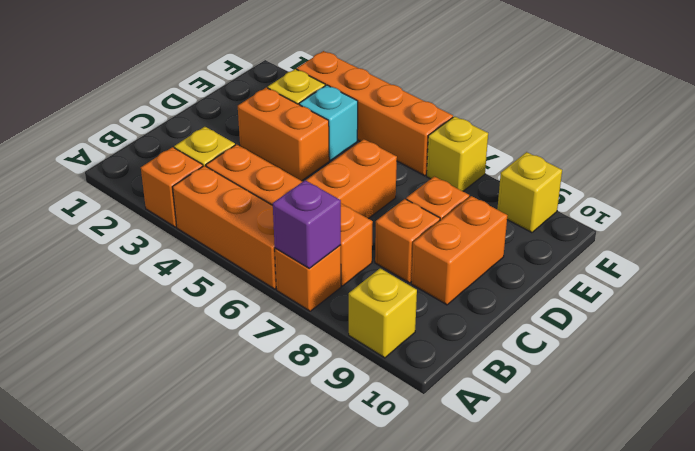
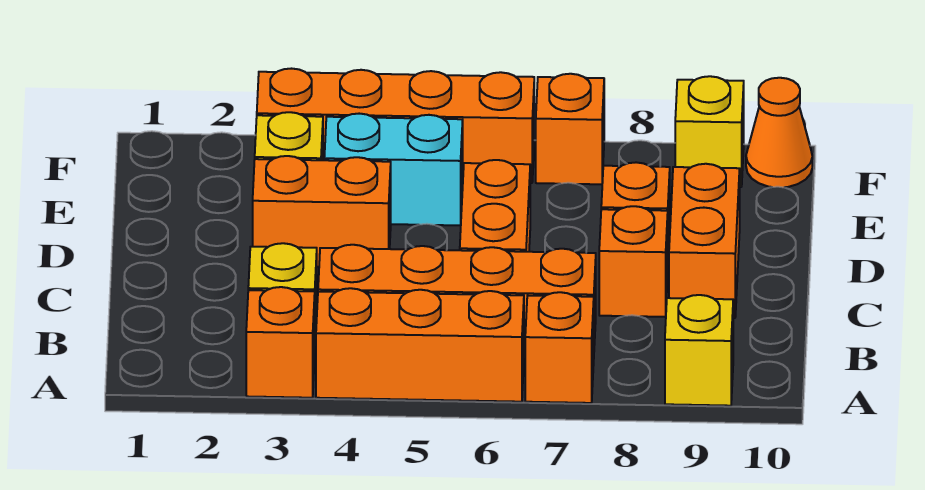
purple brick A7 level 2 -> none
cyan brick E4 level 1 -> cyan brick E4:E5 level 1
yellow brick F7 level 1 -> orange brick F7 level 1
none -> orange cone F10 level 1

